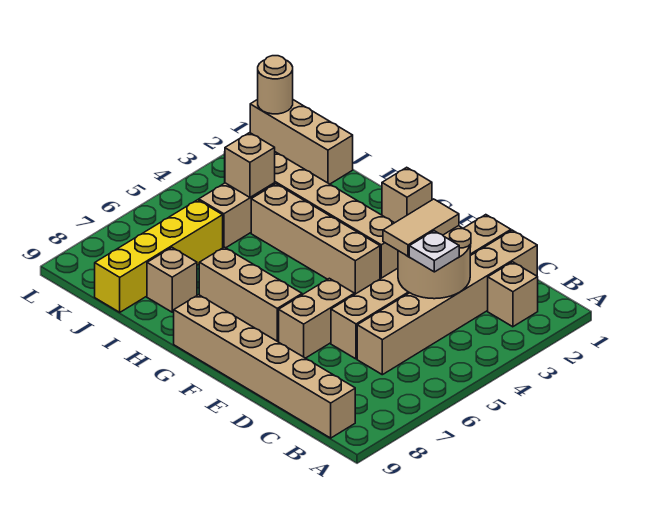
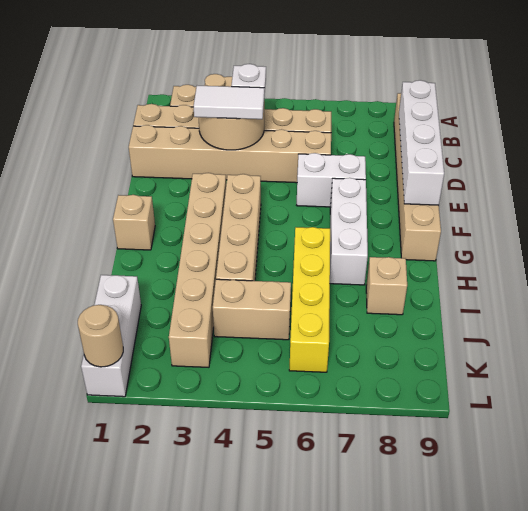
none -> white brick C9:F9 level 2
tan tile D3:D4 level 3 -> white tile D3:D4 level 3
tan brick E6:E7 level 1 -> white brick E6:E7 level 1
tan brick F7:H7 level 1 -> white brick F7:H7 level 1
tan brick J1:L1 level 1 -> white brick J1:L1 level 1
tan brick J4 level 2 -> none
yellow brick J6:J9 level 1 -> yellow brick H6:K6 level 1

